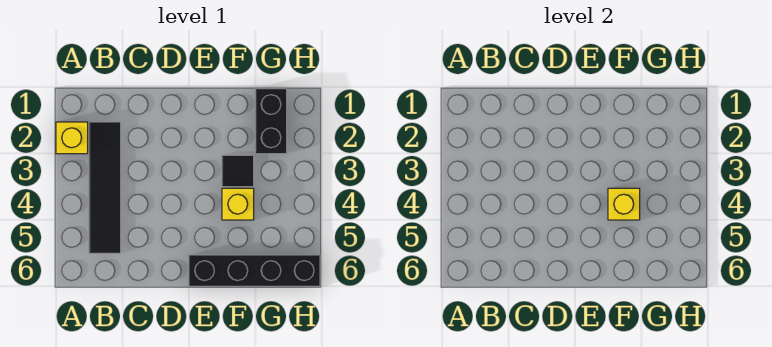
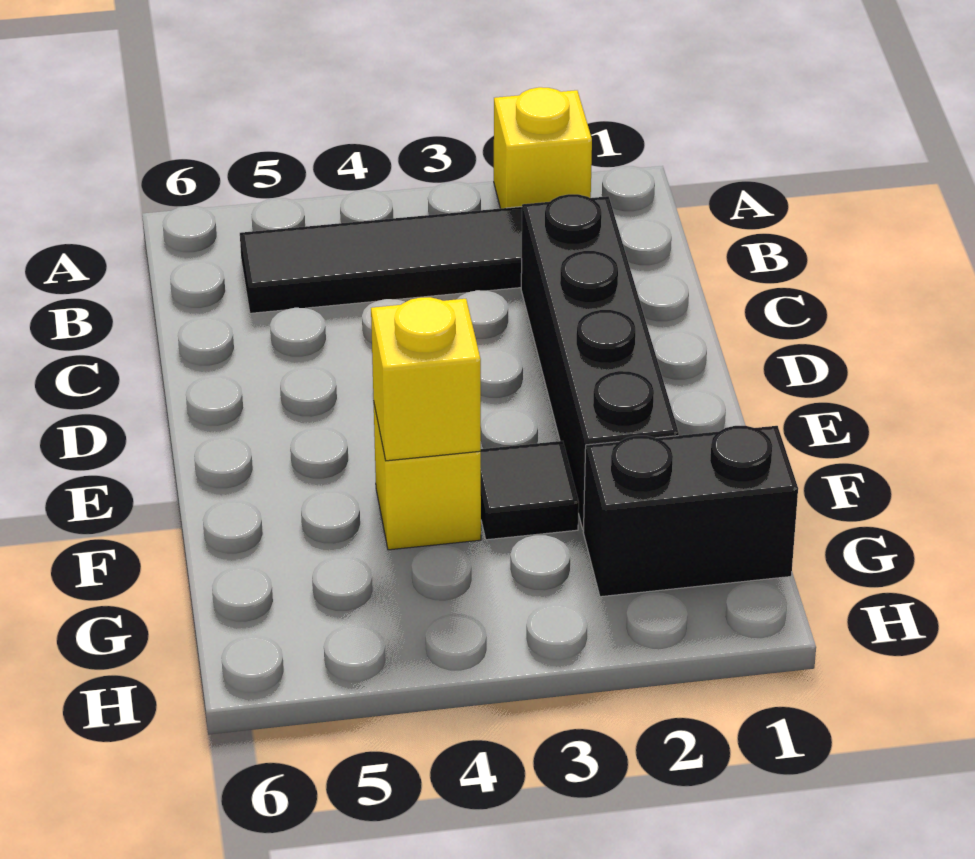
black brick E6:H6 level 1 -> black brick C2:F2 level 1

